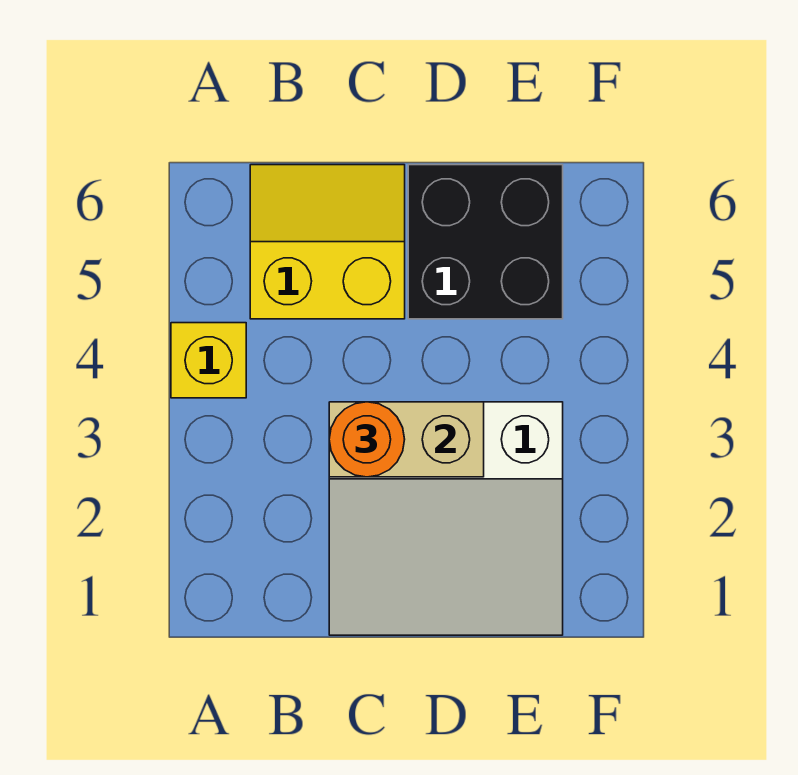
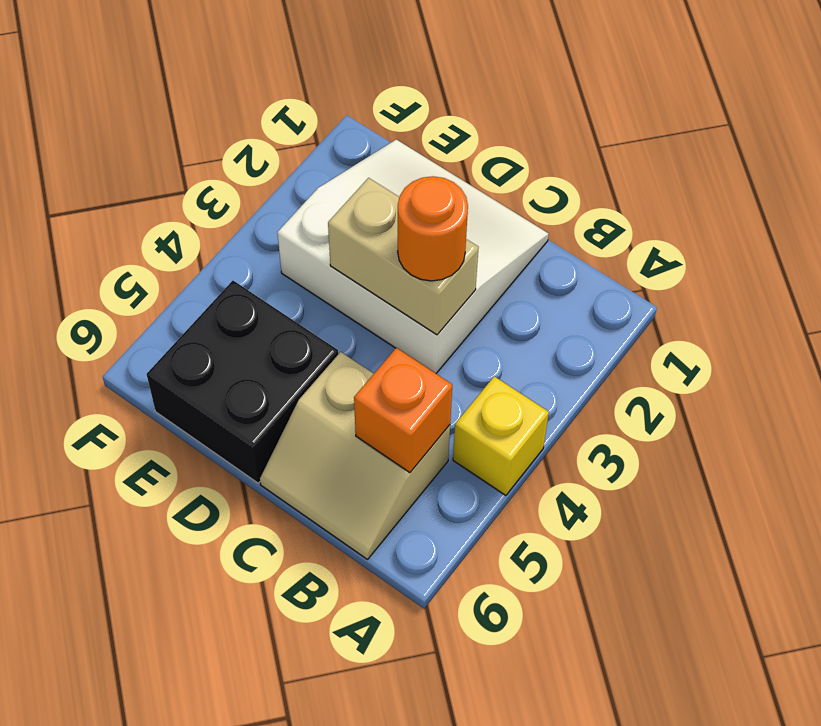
yellow slope B5:C6 level 1 top 5 -> tan slope B5:C6 level 1 top 5
none -> orange brick B5 level 2

